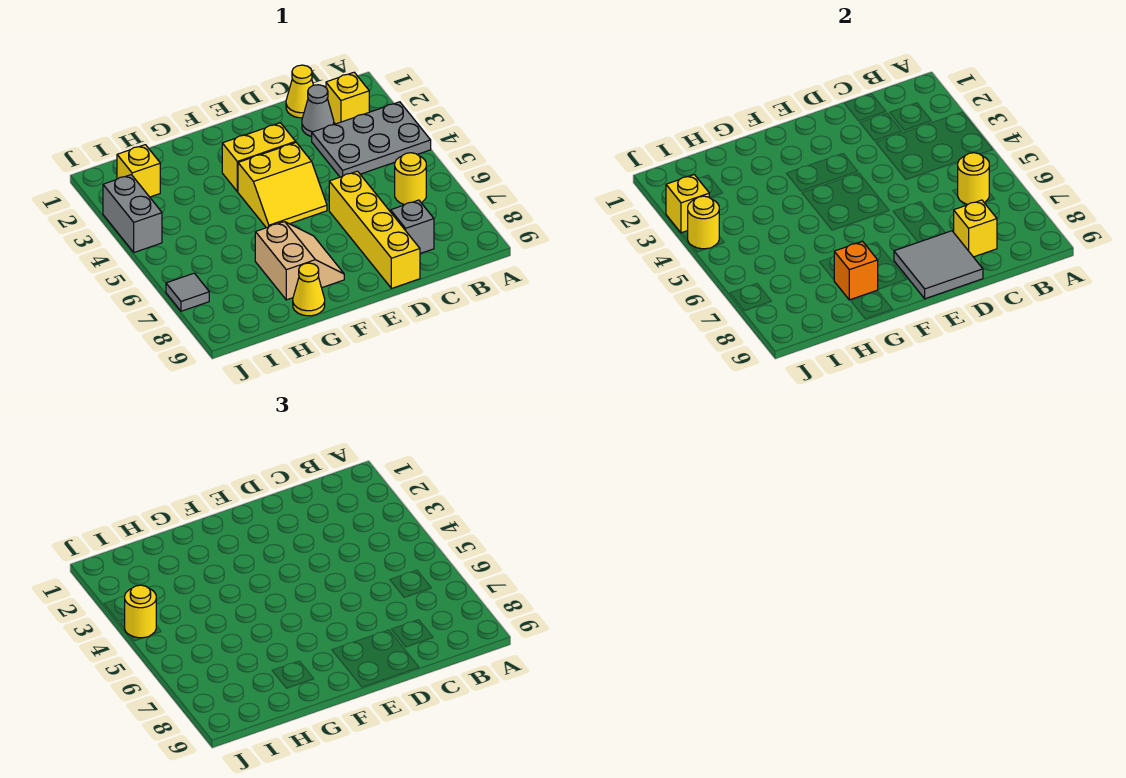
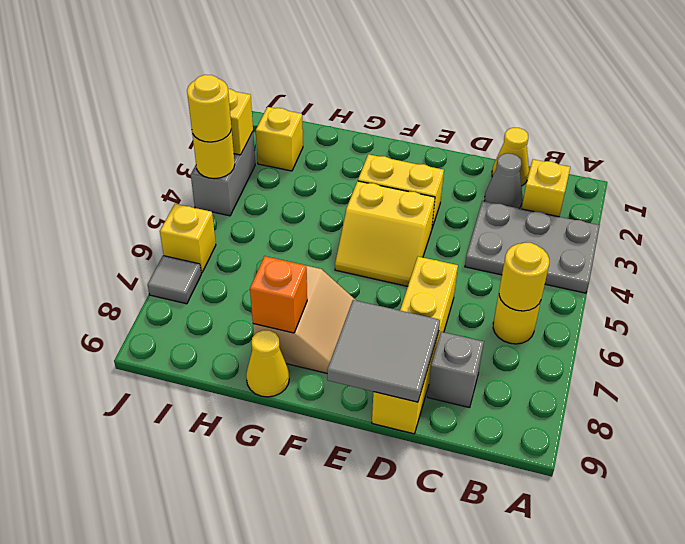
yellow brick C8 level 2 -> yellow brick J6 level 1

